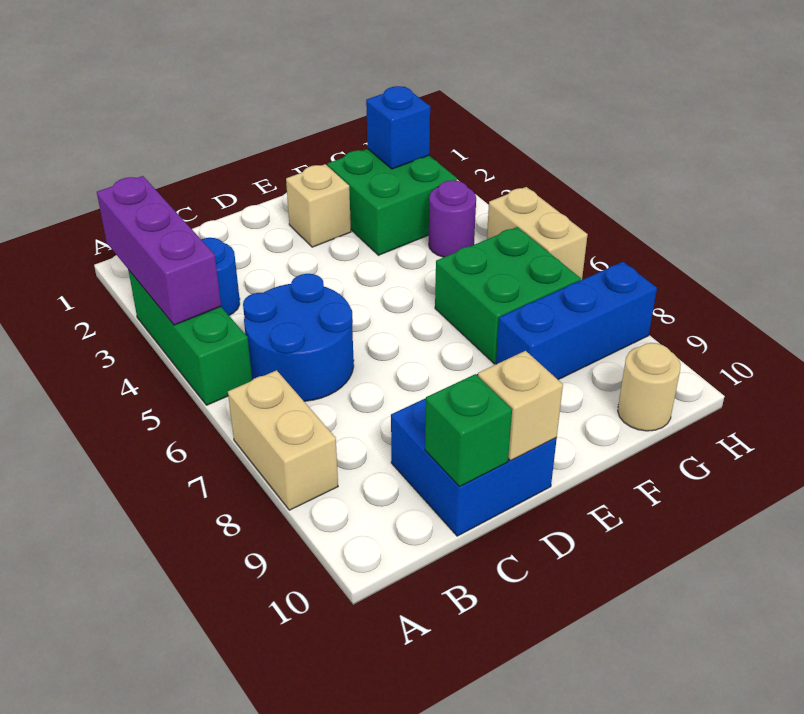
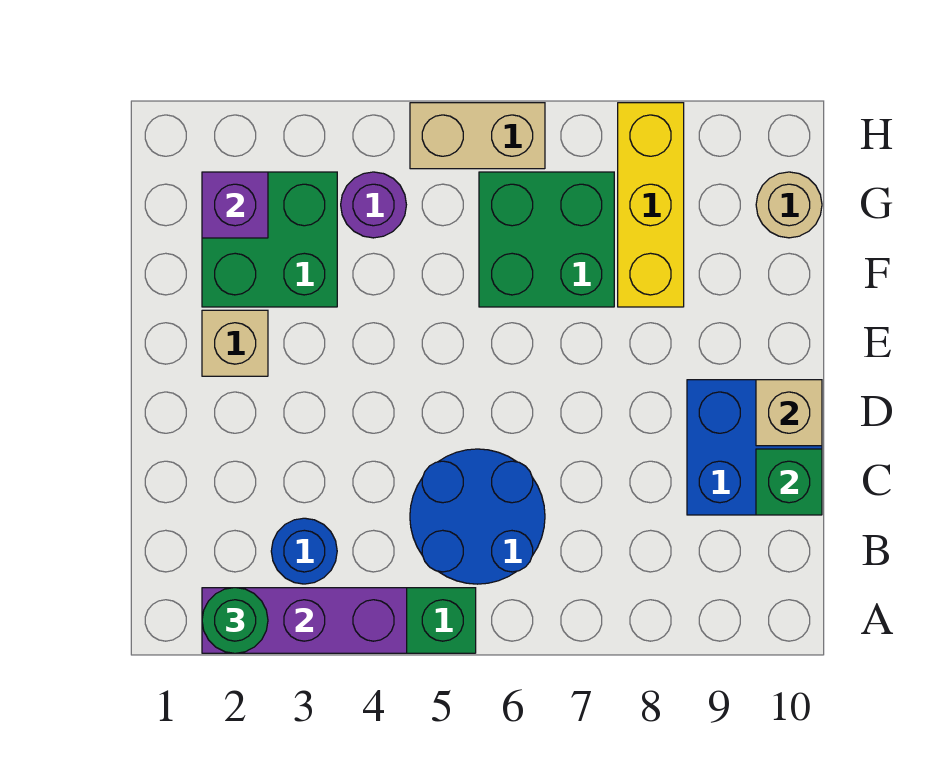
none -> green round brick A2 level 3
tan brick A7:A8 level 1 -> none
blue brick F8:H8 level 1 -> yellow brick F8:H8 level 1
blue brick G2 level 2 -> purple brick G2 level 2

